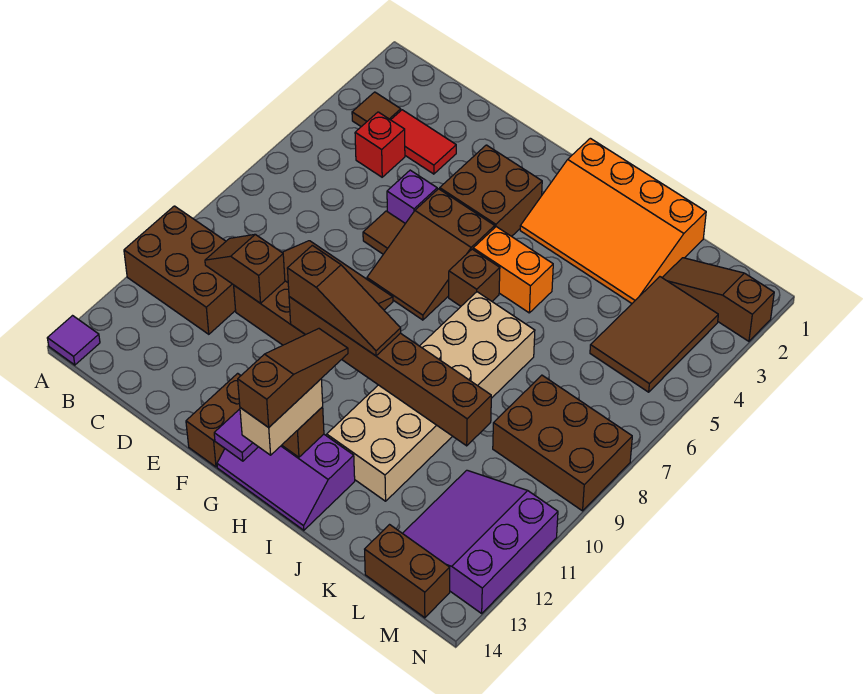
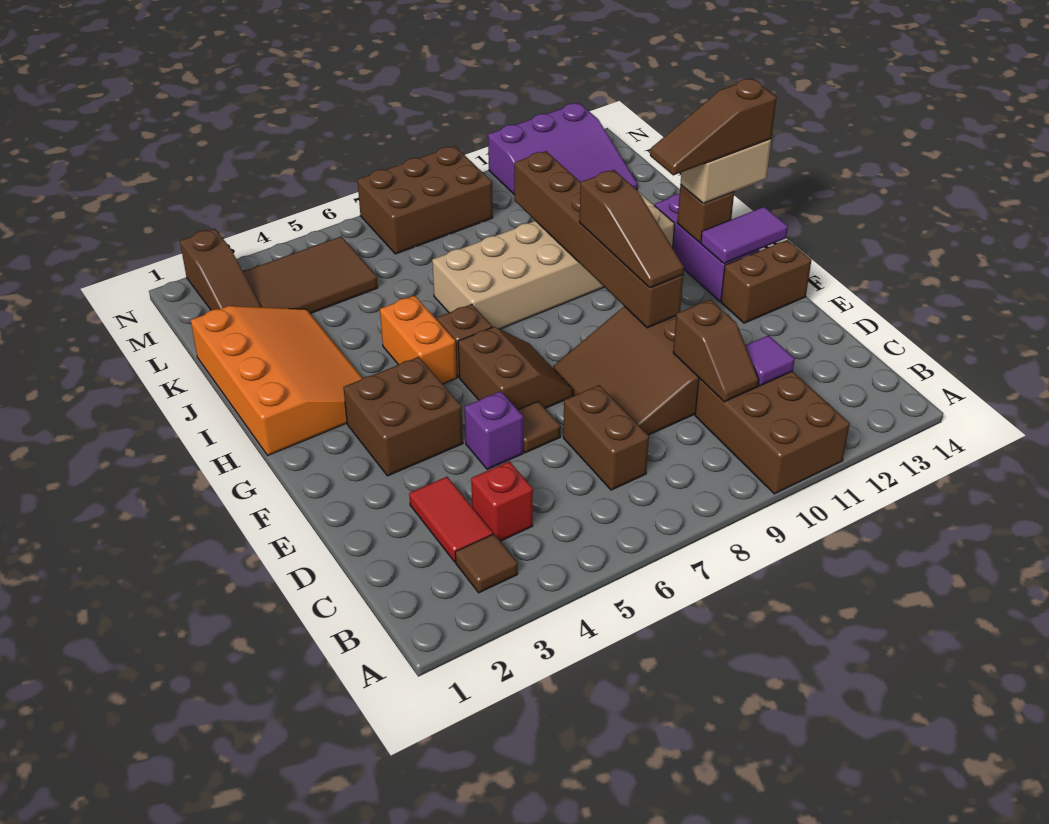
purple tile A14 level 1 -> purple tile C11 level 2
brown slope F5:G7 level 1 top 5 -> brown slope F6:G7 level 1 top 6
brown slope F10:H10 level 3 top F -> brown slope F10:H10 level 3 top H
brown brick L8:N9 level 1 -> brown brick M7:N9 level 1
brown brick L14:M14 level 1 -> brown brick C7:D7 level 1

